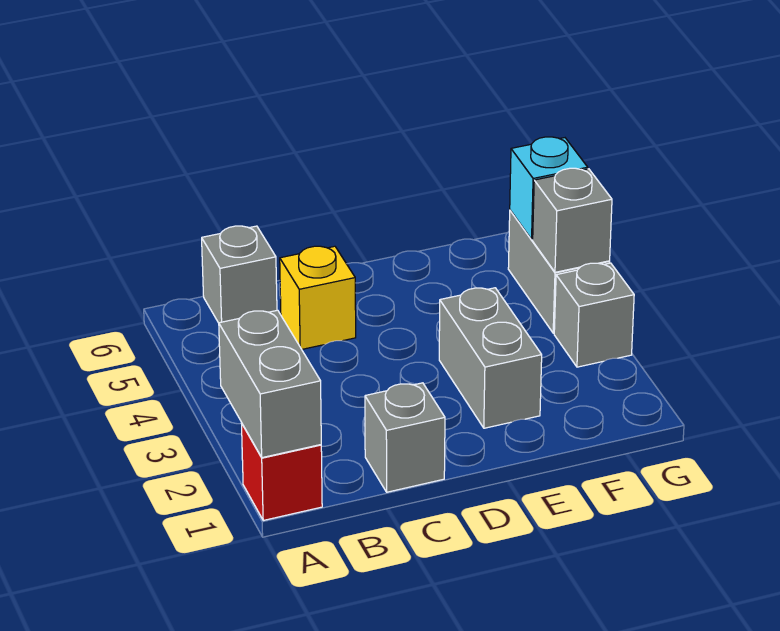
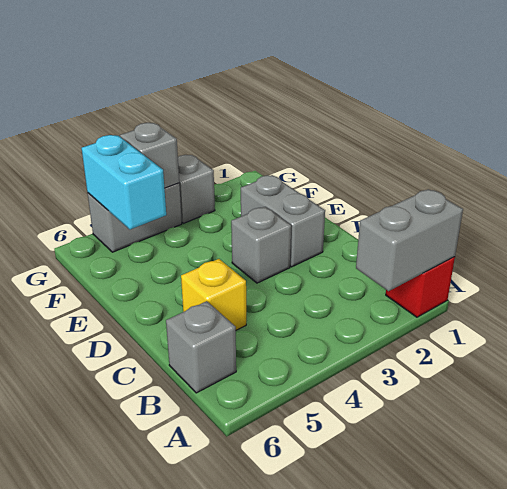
grey brick C1 level 1 -> grey brick D3 level 1
grey brick E2:E3 level 1 -> grey brick D2:E2 level 1
cyan brick G5 level 2 -> cyan brick F5:G5 level 2

